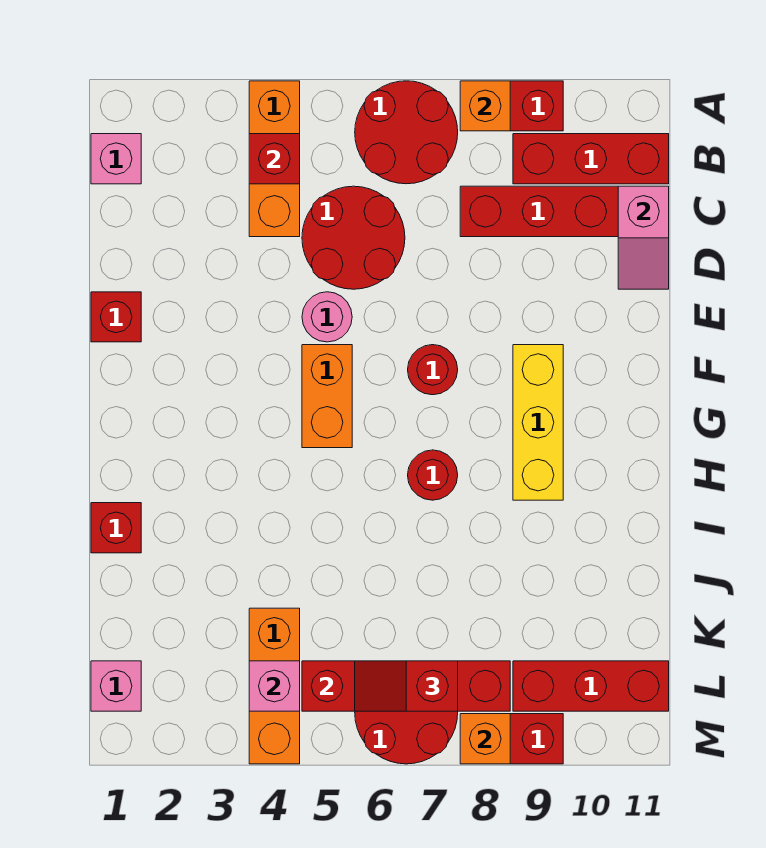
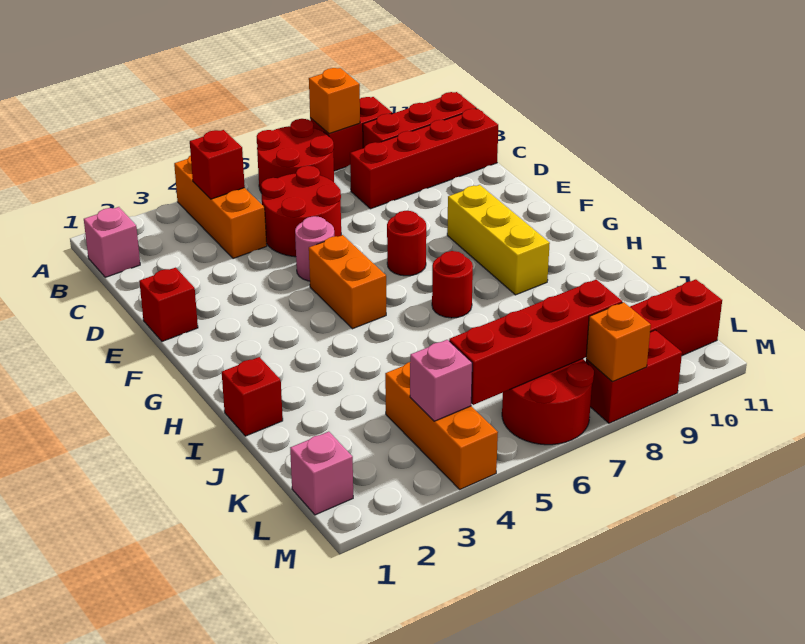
pink slope C11:D11 level 2 top C -> none
red slope L6:L7 level 3 top 7 -> none

